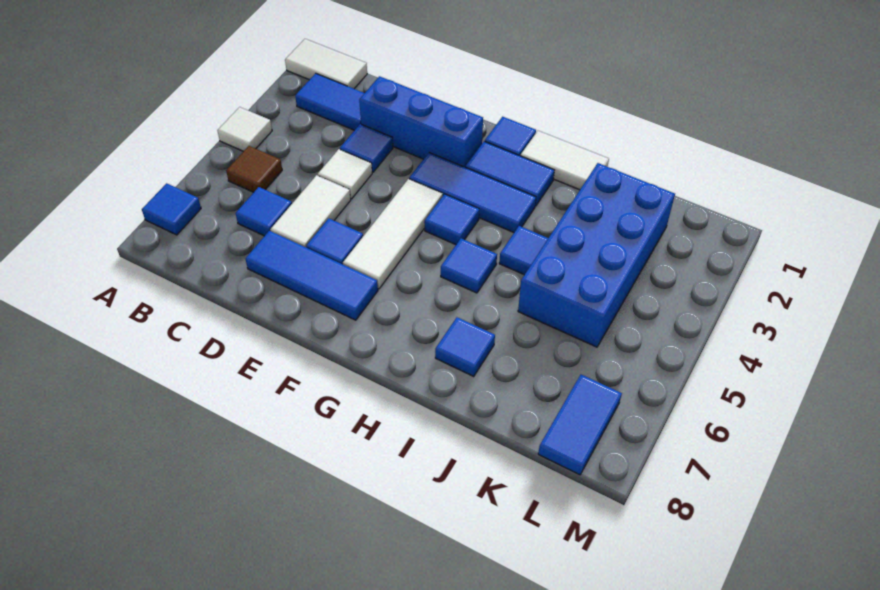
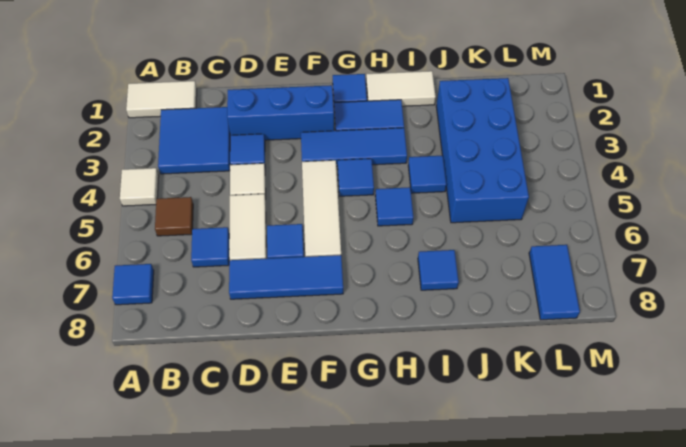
blue tile B2:C2 level 1 -> blue tile B2:C3 level 1

